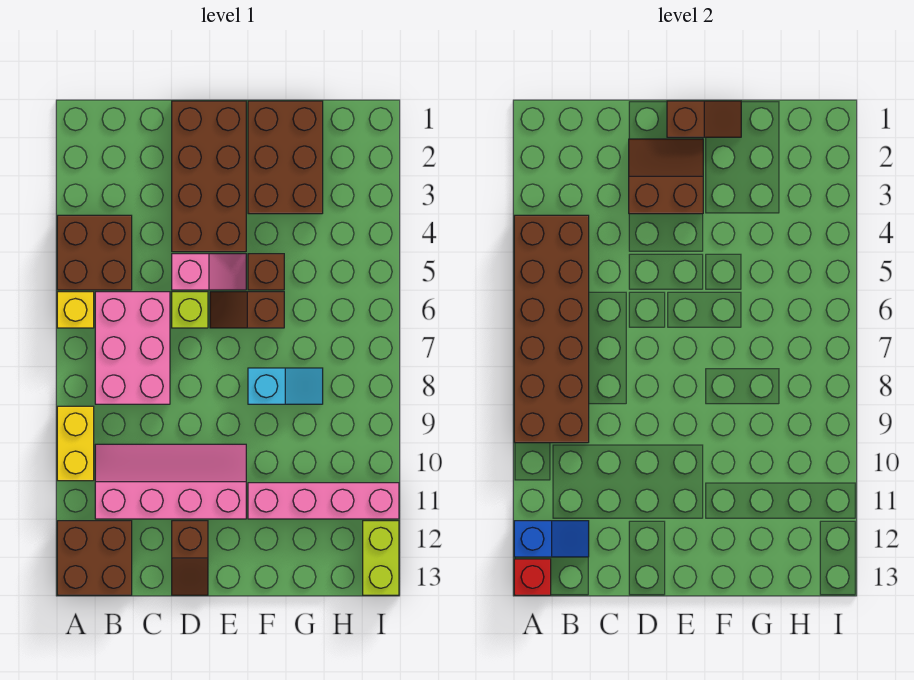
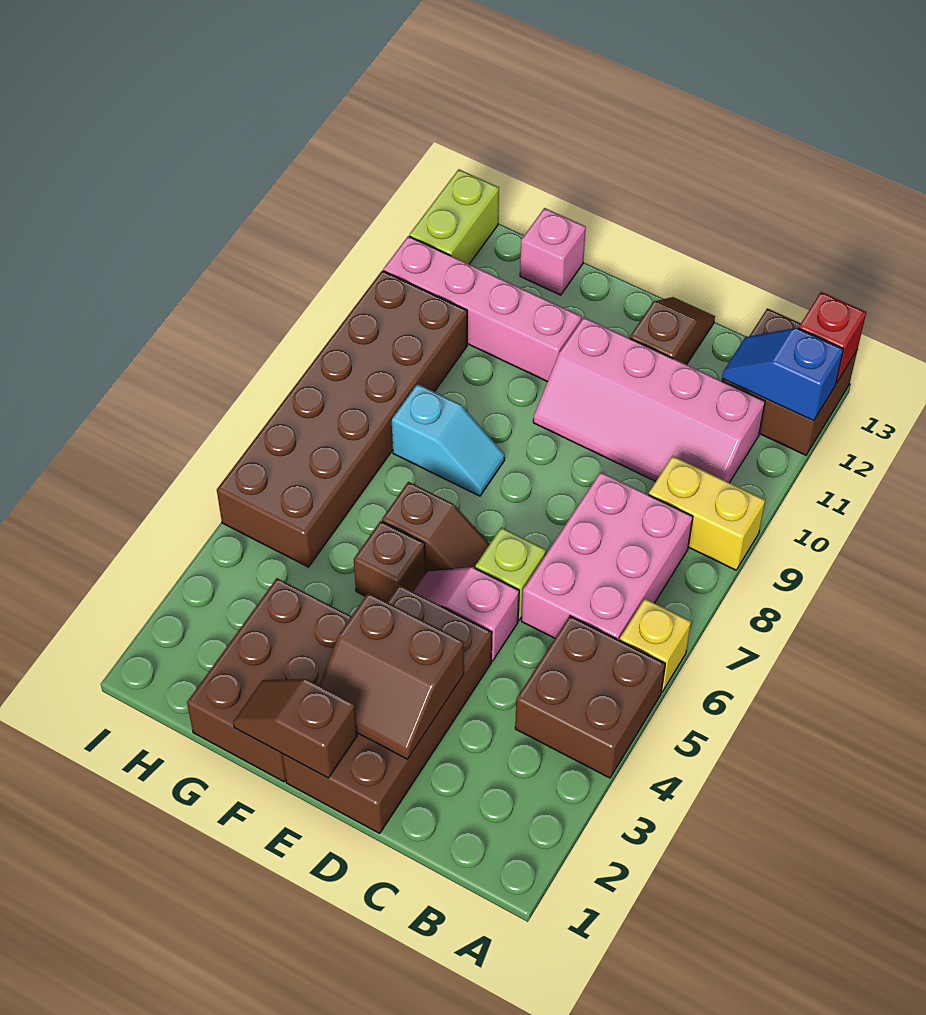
brown brick A4:B9 level 2 -> brown brick H5:I10 level 1
yellow brick A9:A10 level 1 -> yellow brick A9:B9 level 1
cyan slope F8:G8 level 1 top F -> cyan slope F8:G8 level 1 top G
none -> pink brick G13 level 1

